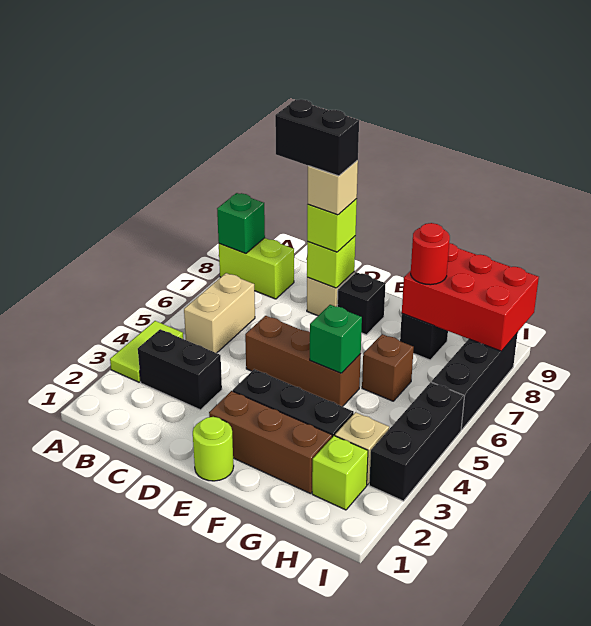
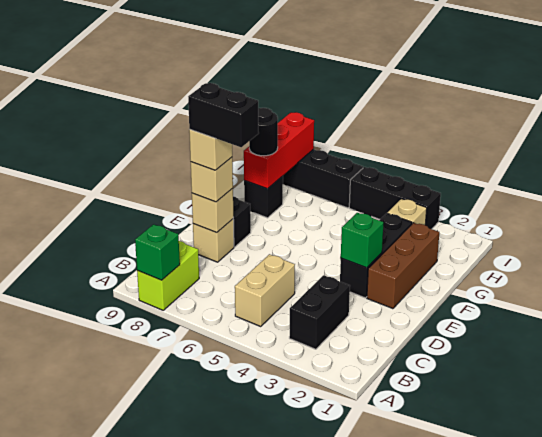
lime tile A3:A4 level 1 -> none
tan brick B5:B6 level 1 -> tan brick B5:C5 level 1
black brick C8:D8 level 5 -> black brick D7:D8 level 5
brown brick D5:F5 level 1 -> none
lime brick D8 level 2 -> tan brick D8 level 2
lime brick D8 level 3 -> tan brick D8 level 3
lime round brick E1 level 1 -> none
green brick F5 level 2 -> green brick E3 level 2
brown brick G6 level 1 -> none
red brick G8:I9 level 2 -> red brick G8:I8 level 2
red round brick G8 level 3 -> black round brick G8 level 3
lime brick H2 level 1 -> none

